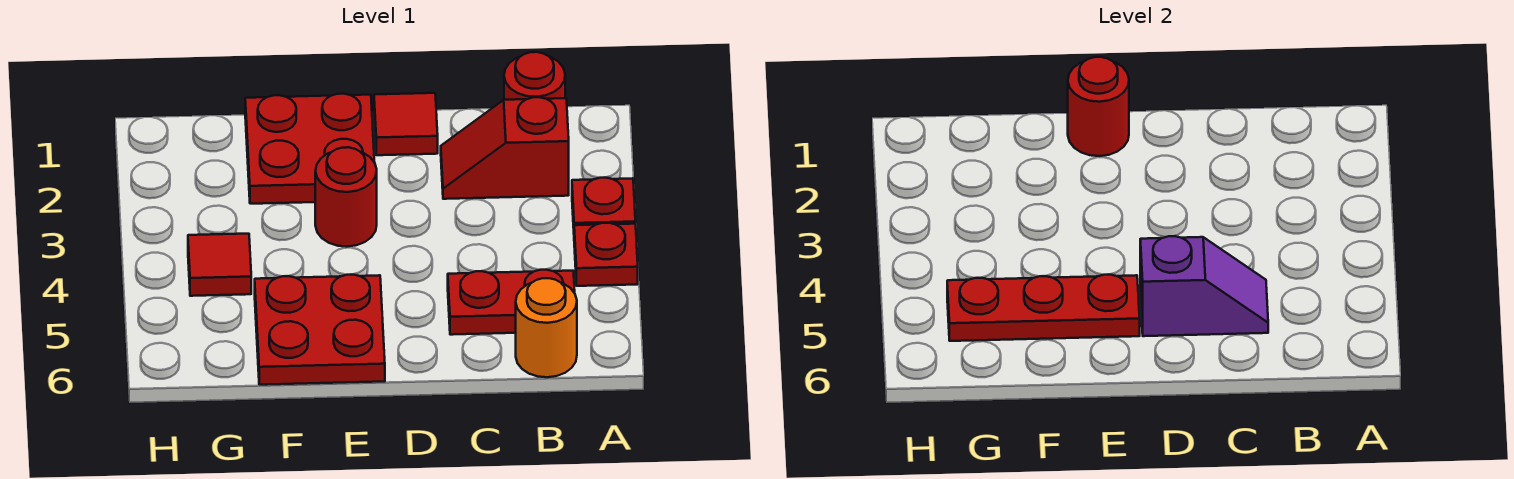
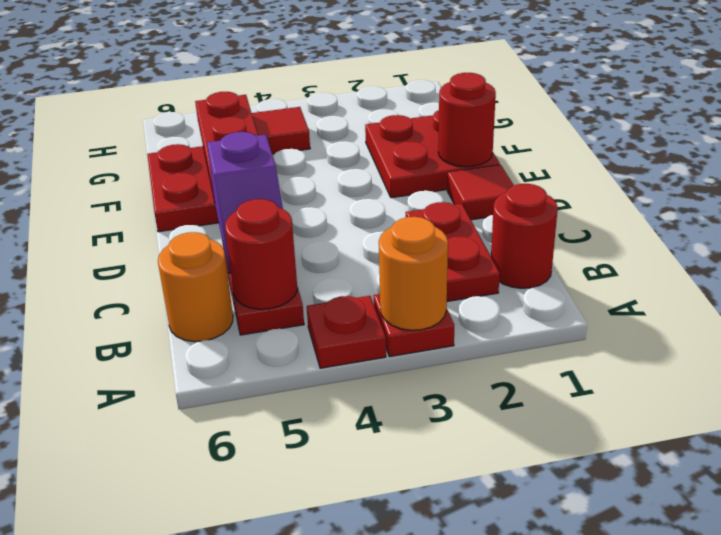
none -> orange round brick A3 level 2
red slope B2:C2 level 1 top B -> red plate B2:C2 level 1
red round brick E3 level 1 -> red round brick B5 level 2

